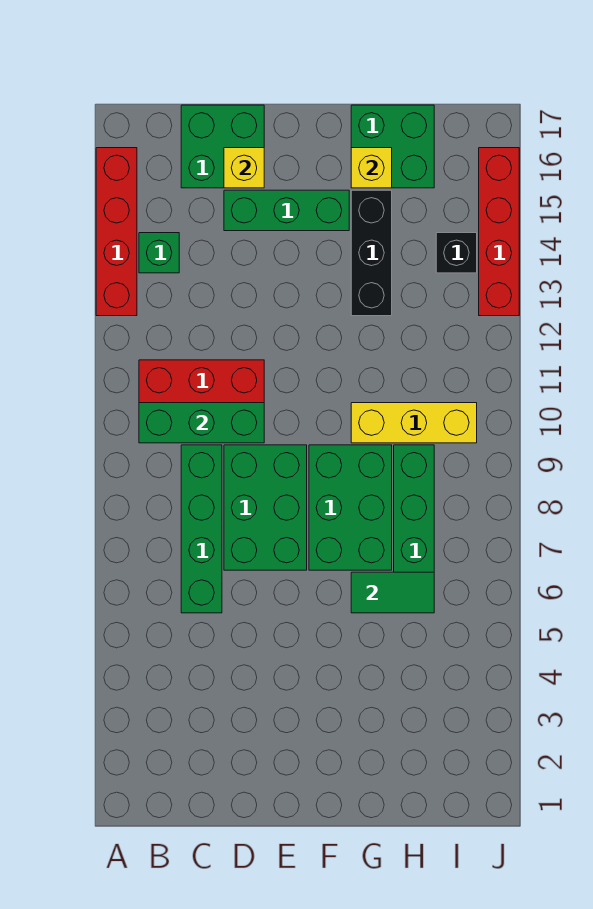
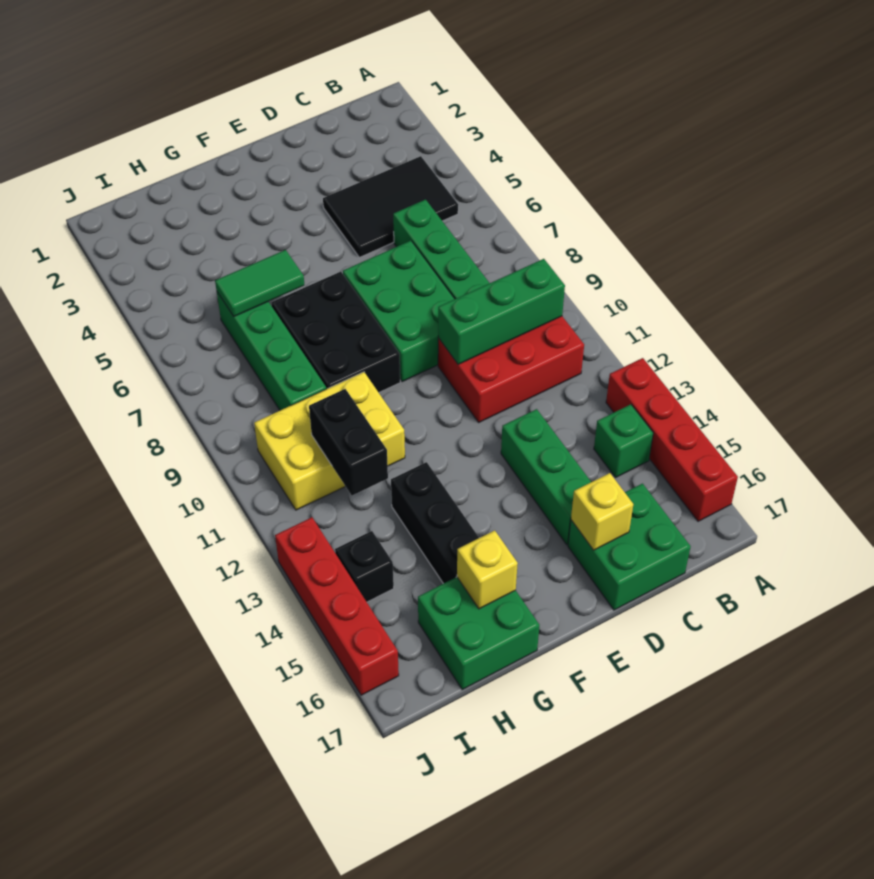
none -> black tile B4:D5 level 1
green brick D15:F15 level 1 -> green brick D13:D15 level 1
green brick F7:G9 level 1 -> black brick F7:G9 level 1
yellow brick G10:I10 level 1 -> yellow brick G10:I11 level 1
none -> black brick H11:H12 level 2

